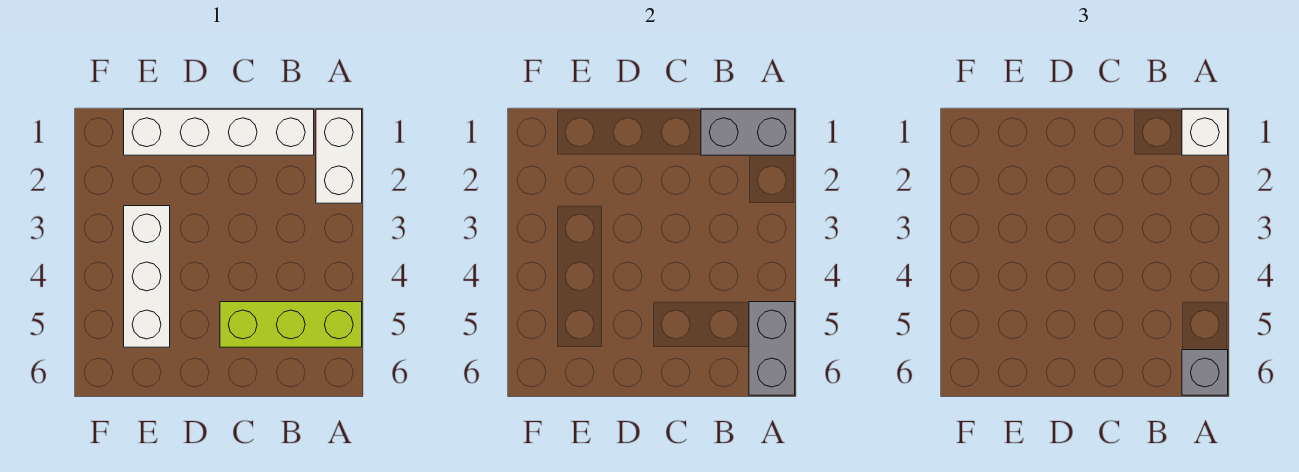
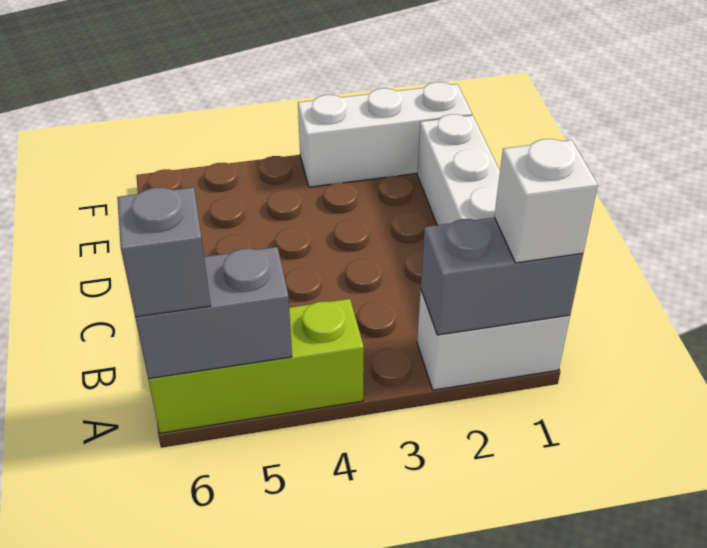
grey brick A1:B1 level 2 -> grey brick A1:A2 level 2
lime brick A5:C5 level 1 -> lime brick A4:A6 level 1
white brick E3:E5 level 1 -> white brick F1:F3 level 1

